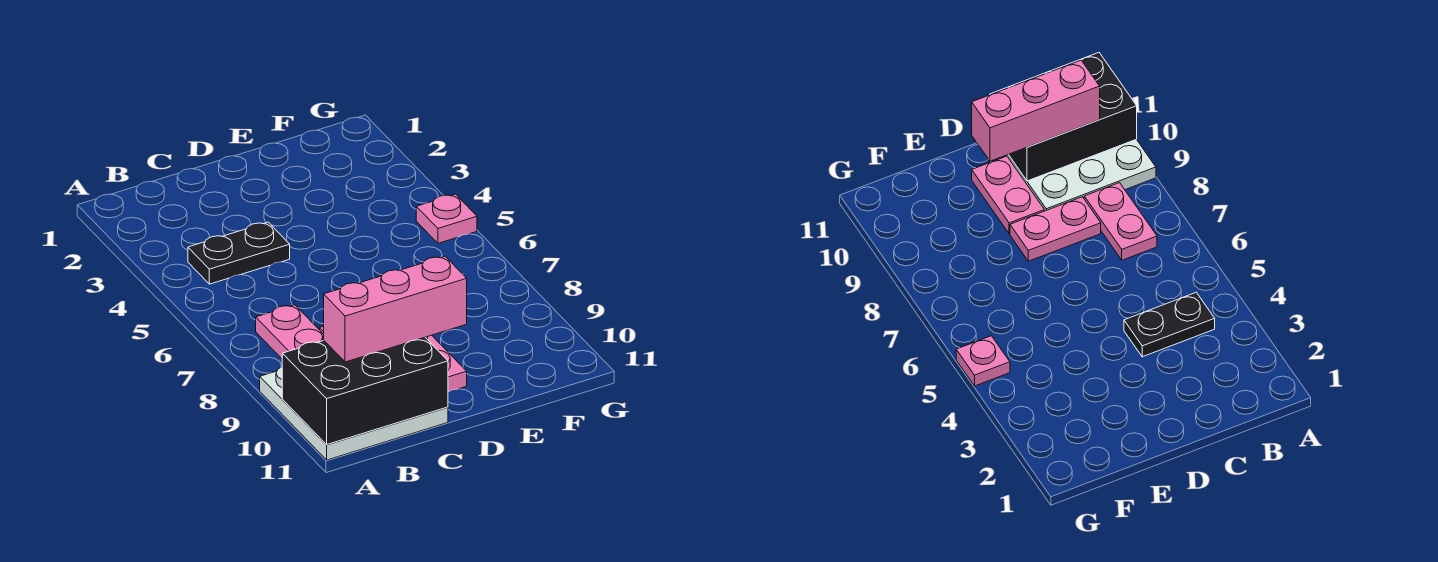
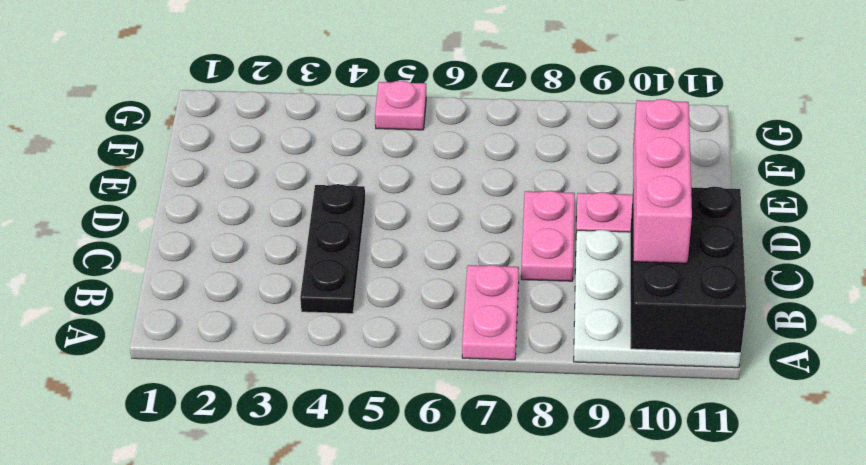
black plate B4:C4 level 1 -> black plate B4:D4 level 1
pink plate B7:B8 level 1 -> pink plate A7:B7 level 1

